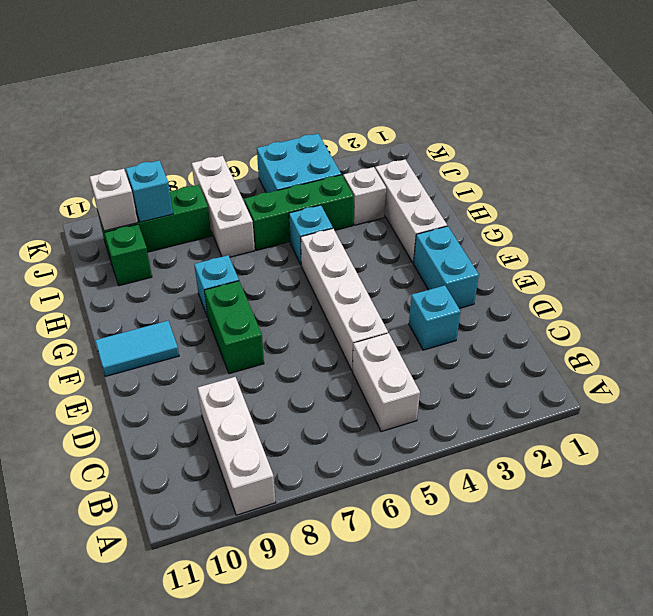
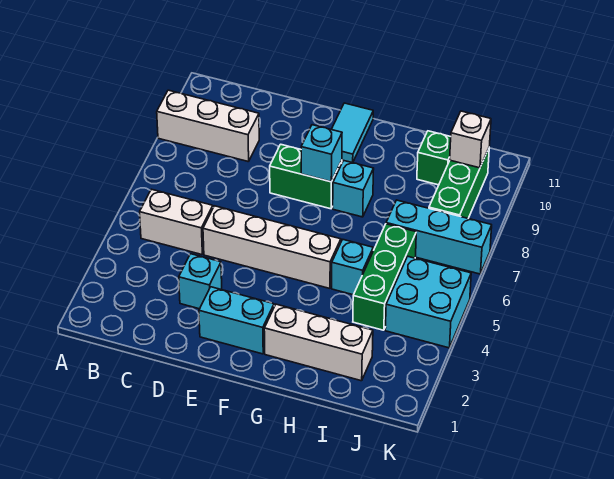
white brick I3 level 1 -> none
white brick I7:K7 level 1 -> cyan brick I7:K7 level 1
cyan brick J9 level 2 -> cyan brick F8 level 2

